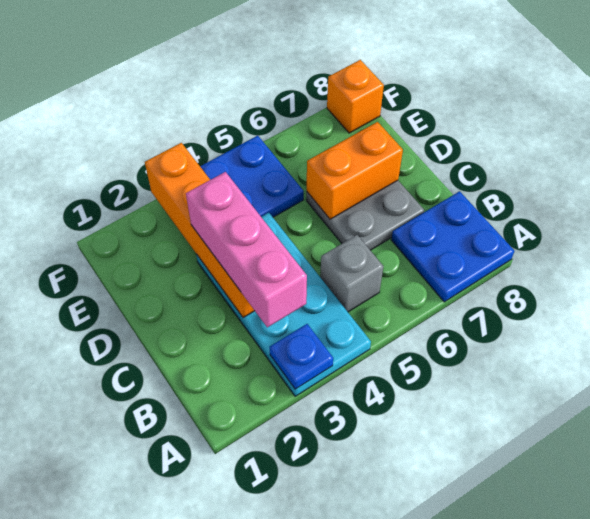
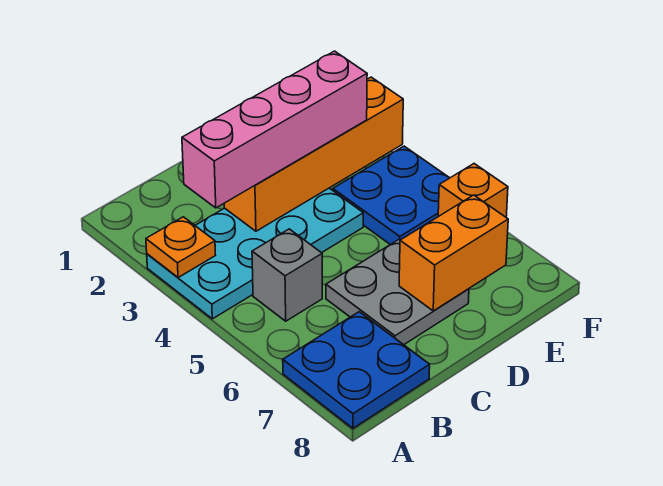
blue plate A3 level 2 -> orange plate A3 level 2
pink brick B3:D3 level 3 -> pink brick B3:E3 level 3
orange brick D6:D7 level 2 -> orange brick D7:E7 level 2
orange brick F8 level 1 -> orange brick F6 level 1

